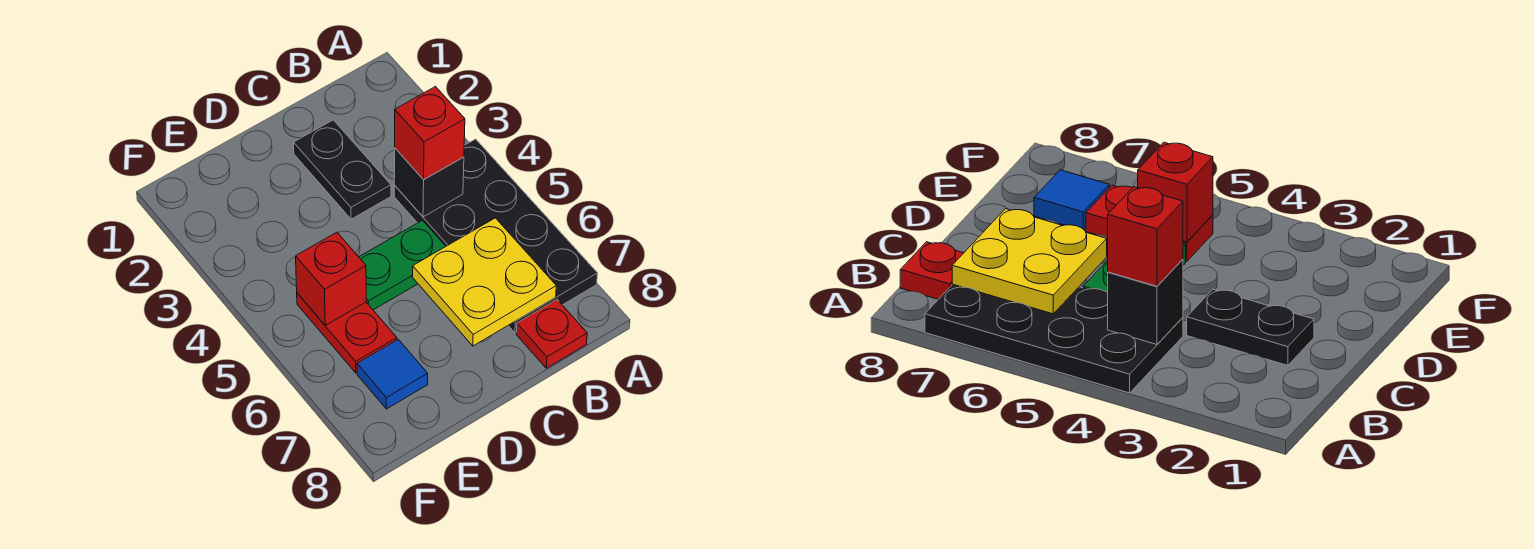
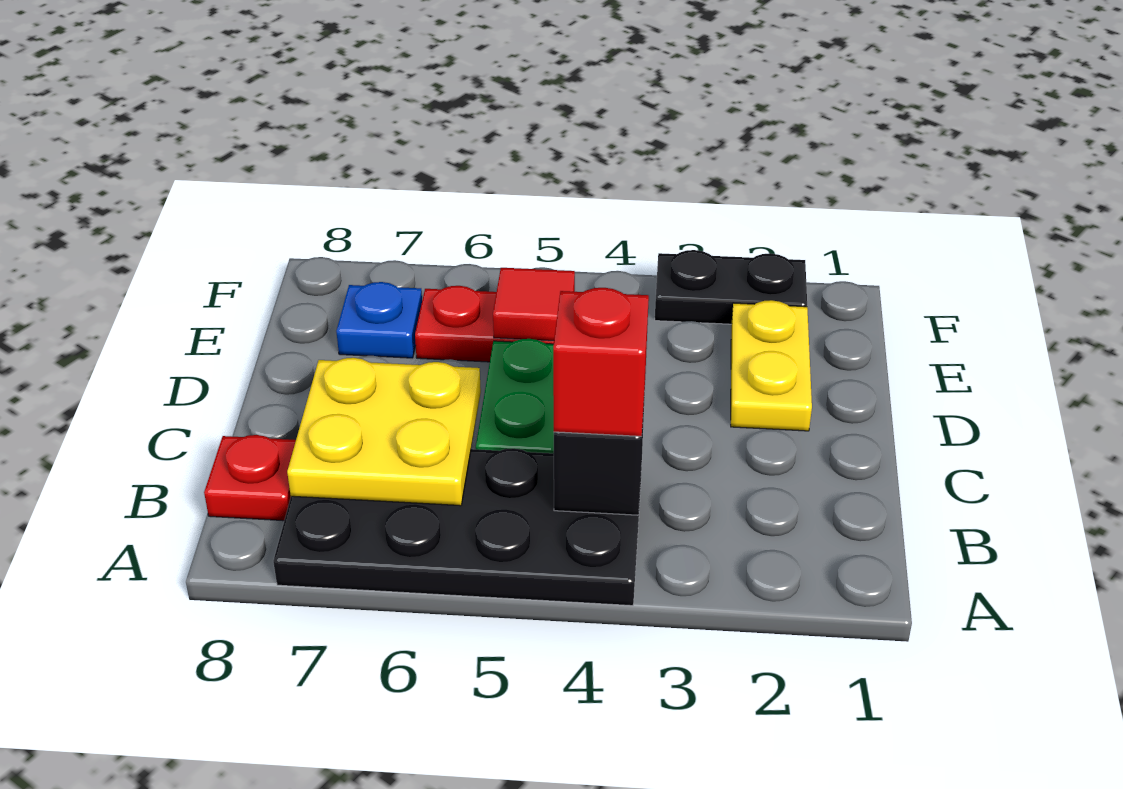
black plate C2:C3 level 1 -> black plate F2:F3 level 1
none -> yellow plate D2:E2 level 1
red brick E5 level 2 -> red tile E5 level 2
blue tile E7 level 1 -> blue plate E7 level 1

